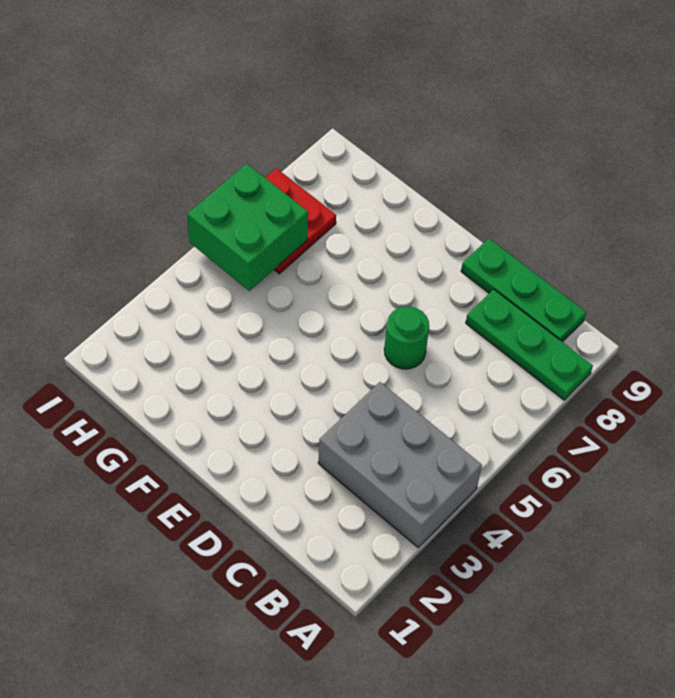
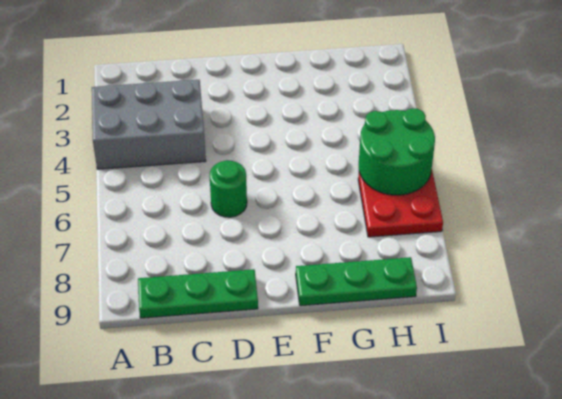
green plate A8:C8 level 1 -> green plate F9:H9 level 1
green brick H5:I6 level 2 -> green round brick H5:I6 level 2

